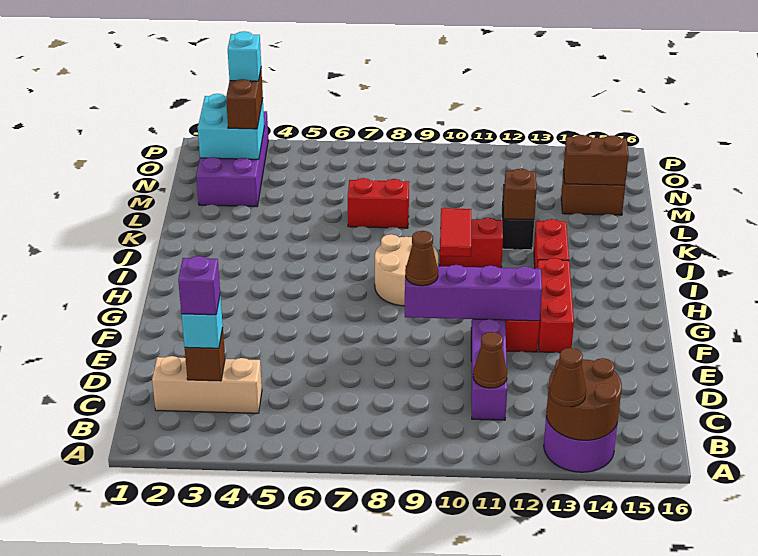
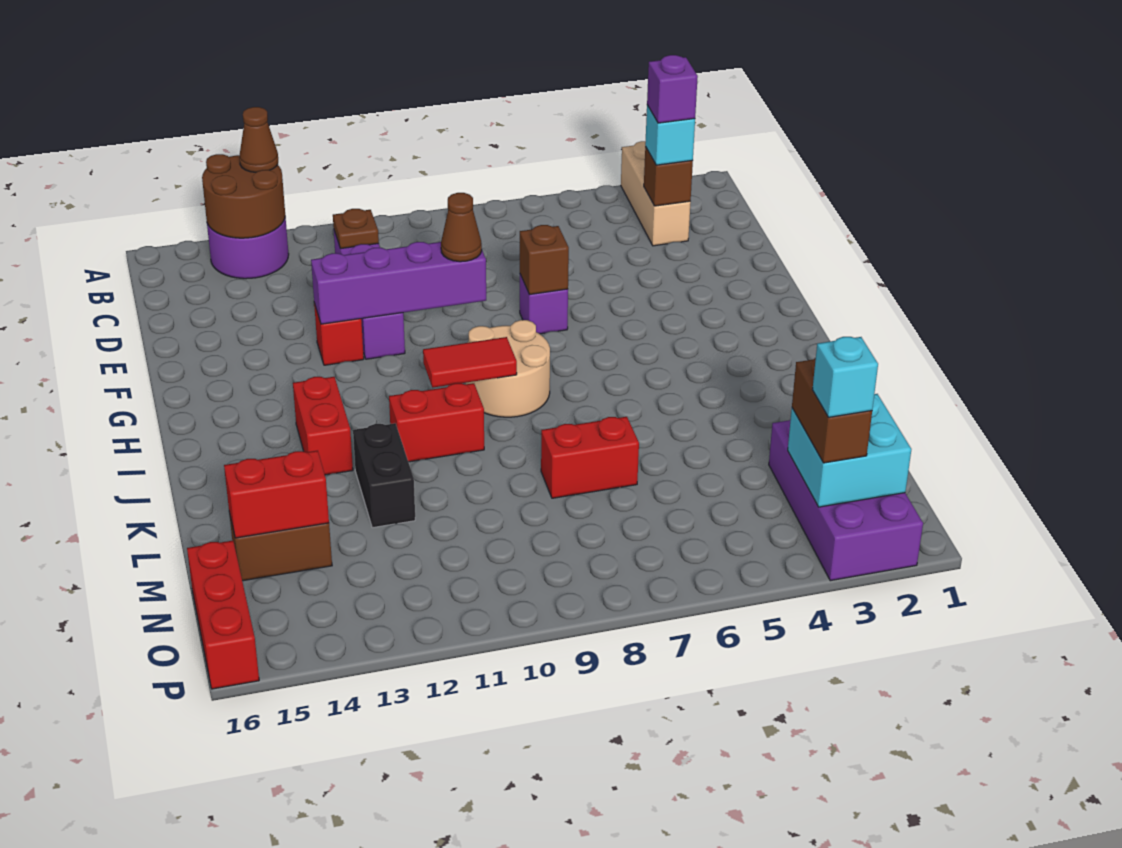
tan brick C2:C4 level 1 -> tan brick A3:C3 level 1
brown cone C11 level 2 -> brown plate C11 level 2
none -> purple brick F7 level 1
red brick F13:H13 level 1 -> red brick N16:P16 level 1
red tile I10:J10 level 2 -> red tile I9:I10 level 2
brown brick K12 level 2 -> brown brick F7 level 2
brown brick M14:M15 level 2 -> red brick M14:M15 level 2

